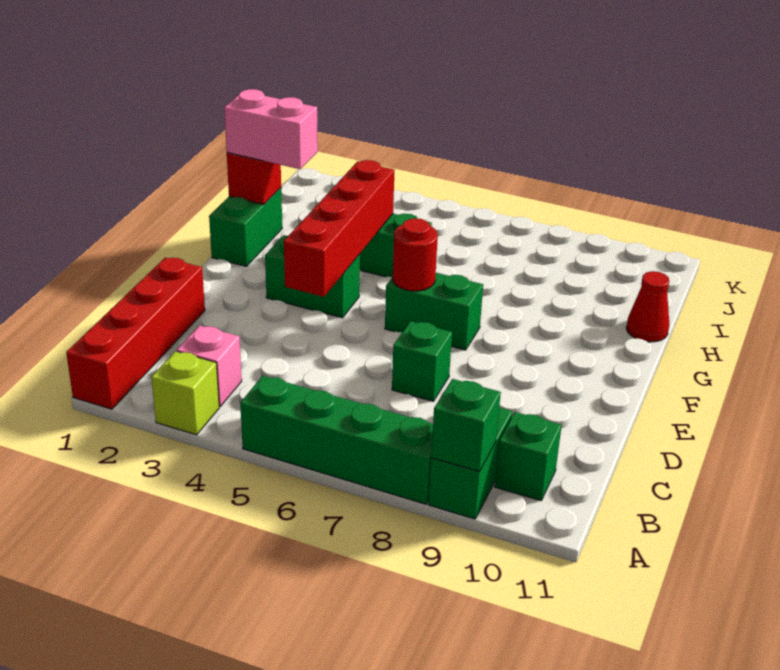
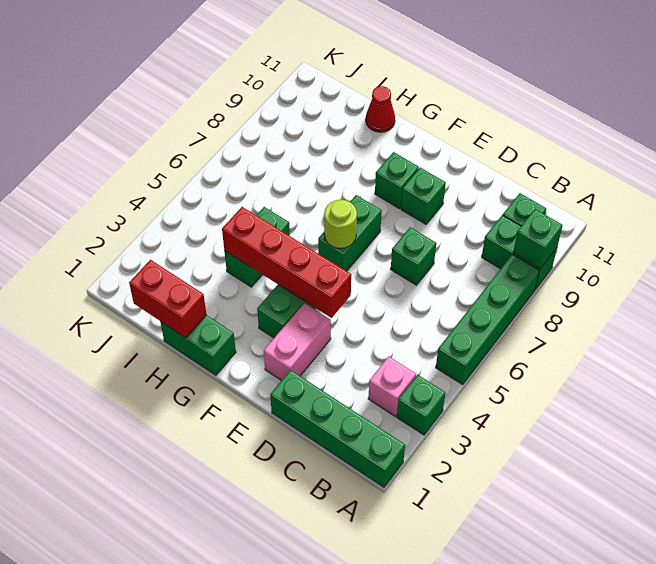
red brick A1:D1 level 1 -> green brick A1:D1 level 1
lime brick A3 level 1 -> green brick A3 level 1
none -> green brick E9 level 1
red round brick F6 level 2 -> lime round brick F6 level 2
none -> green brick F9 level 1
red brick H1 level 2 -> red brick H1:I1 level 2
pink brick H1:H2 level 3 -> pink brick E2:E3 level 1

